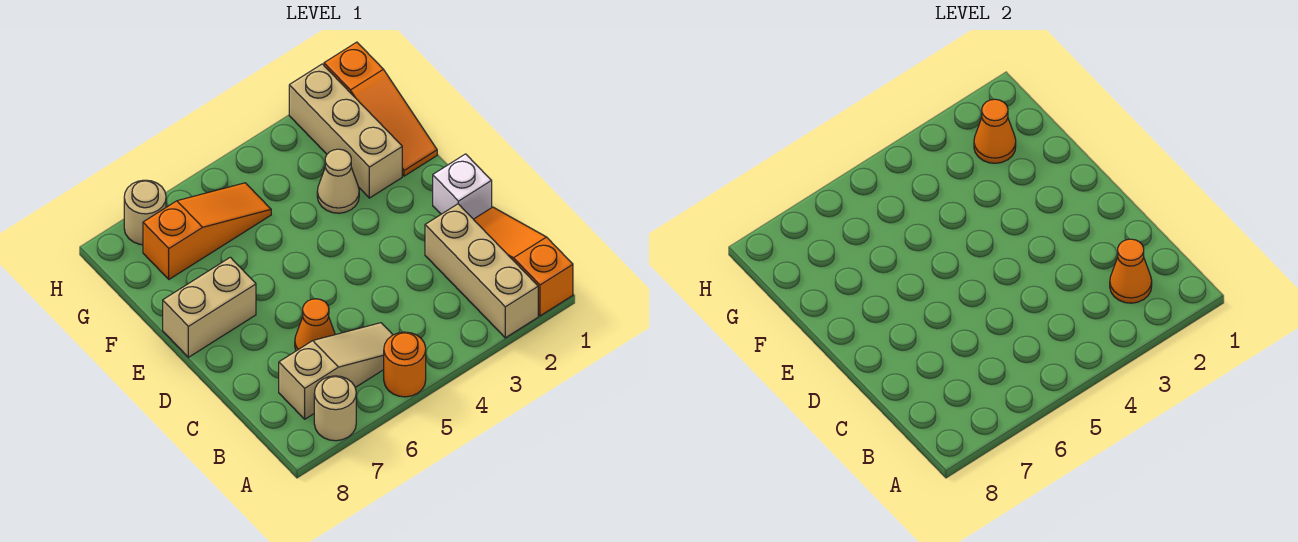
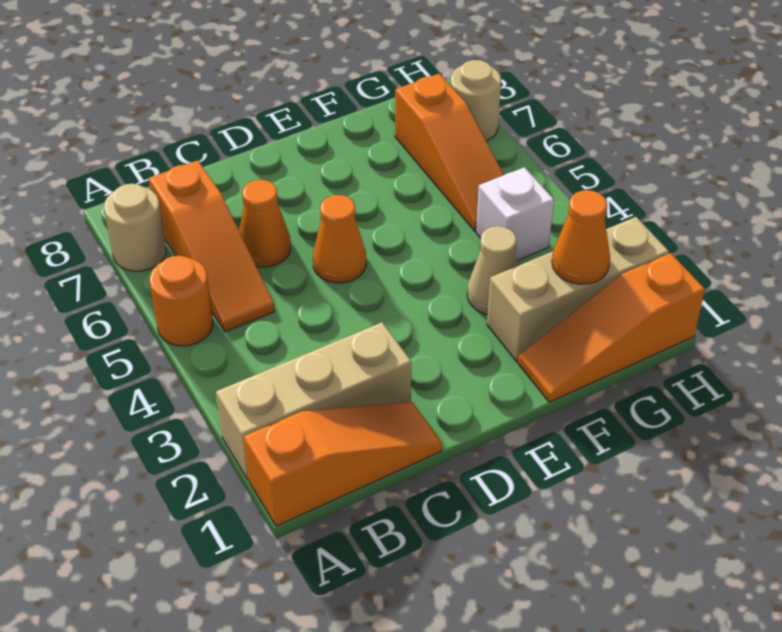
orange cone B2 level 2 -> orange cone D5 level 1
tan slope B5:B7 level 1 top 7 -> orange slope B5:B7 level 1 top 7
white brick D1 level 1 -> white brick G4 level 1
tan brick E7:E8 level 1 -> none

